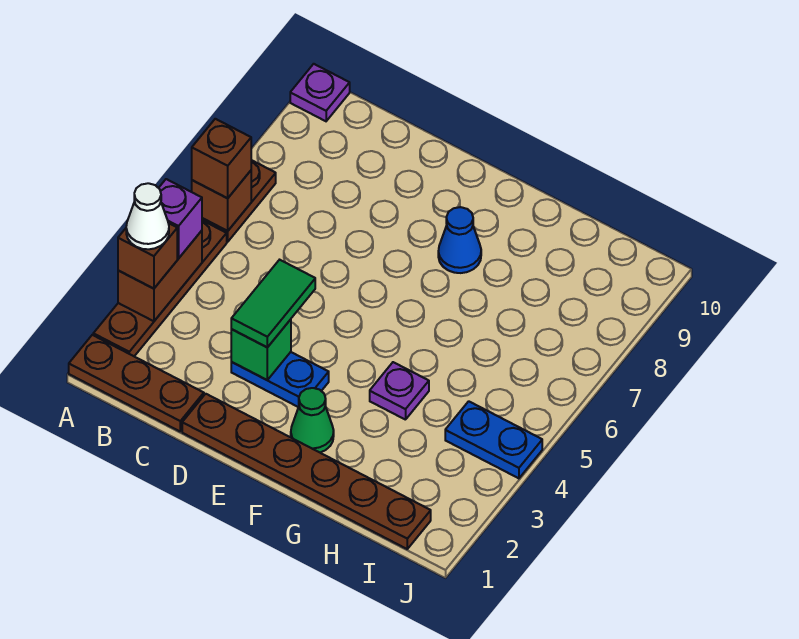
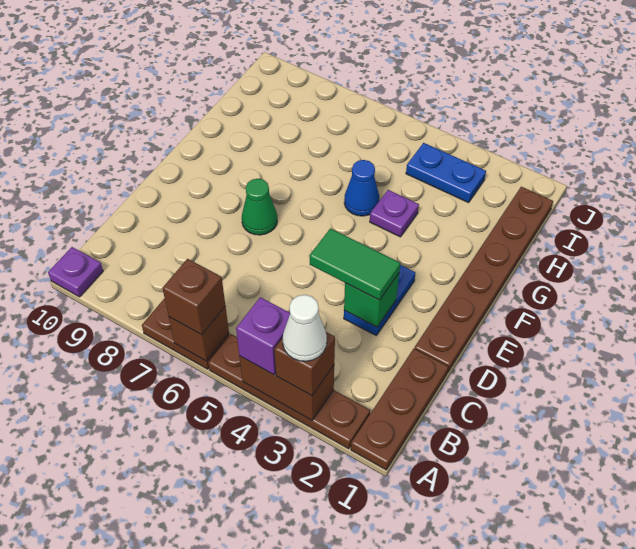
green cone F2 level 1 -> green cone E7 level 1
blue cone F8 level 1 -> blue cone G5 level 1
blue plate I4:J4 level 1 -> blue plate I3:I4 level 1

